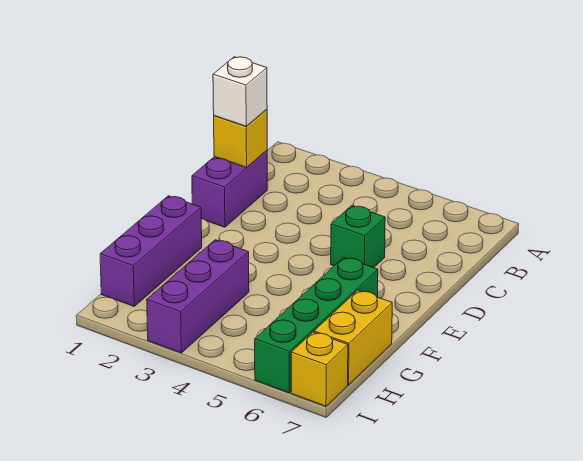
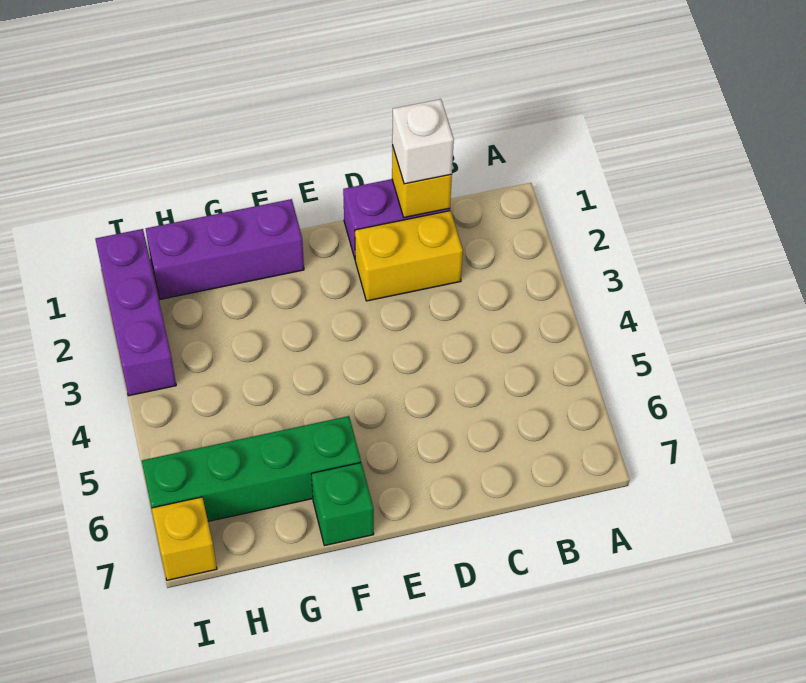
green brick D5 level 1 -> green brick F7 level 1
purple brick G3:I3 level 1 -> purple brick I1:I3 level 1
yellow brick G7:H7 level 1 -> yellow brick C2:D2 level 1

